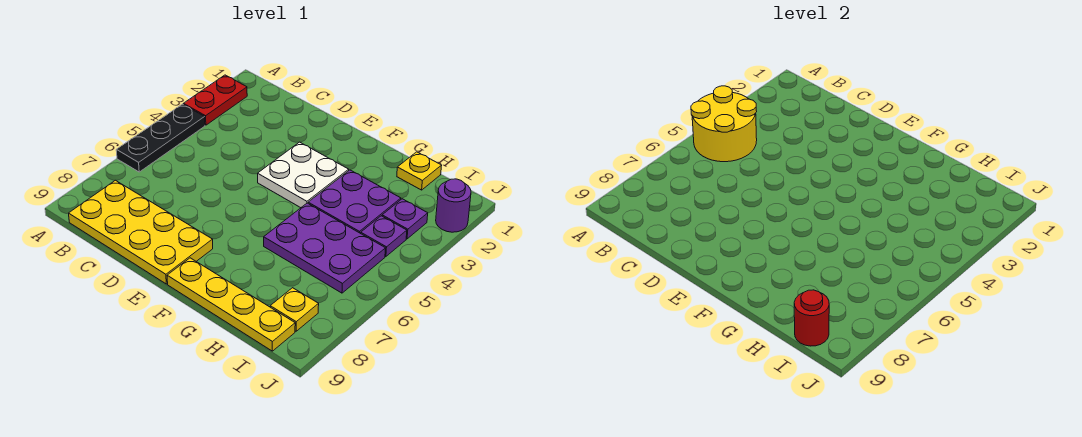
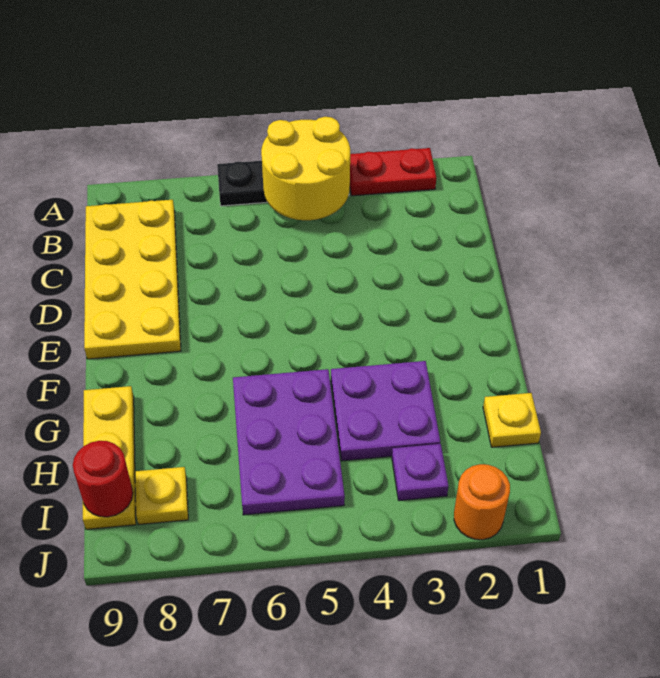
white plate E3:F4 level 1 -> none
yellow plate F9:I9 level 1 -> yellow plate G9:I9 level 1
purple plate I4 level 1 -> none
purple round brick J2 level 1 -> orange round brick J2 level 1

